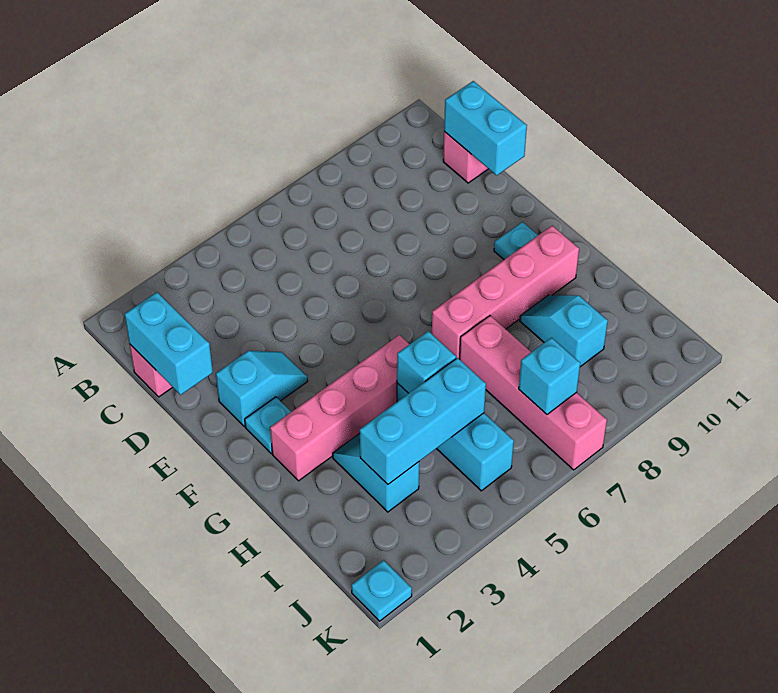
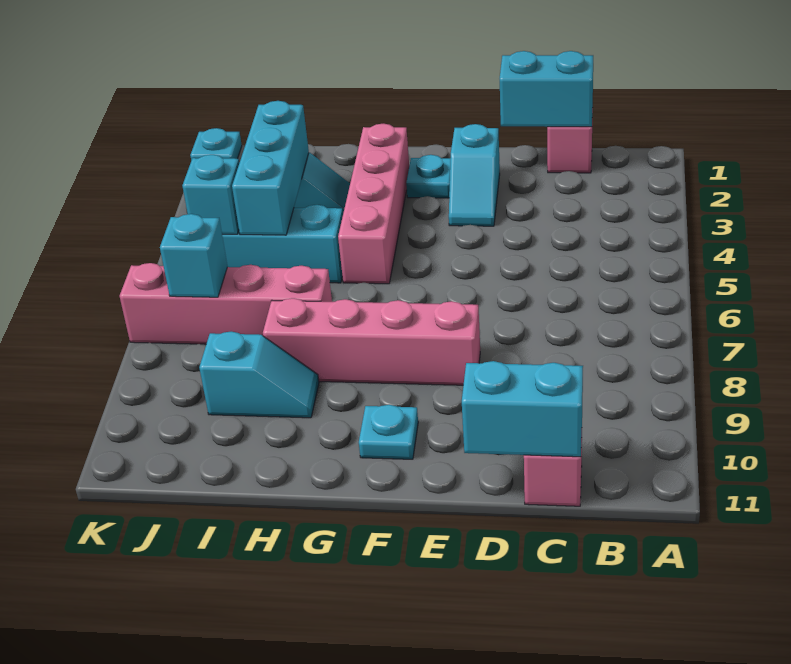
pink brick G7:G10 level 1 -> pink brick E8:H8 level 1
cyan brick H5 level 2 -> cyan brick J5 level 2

